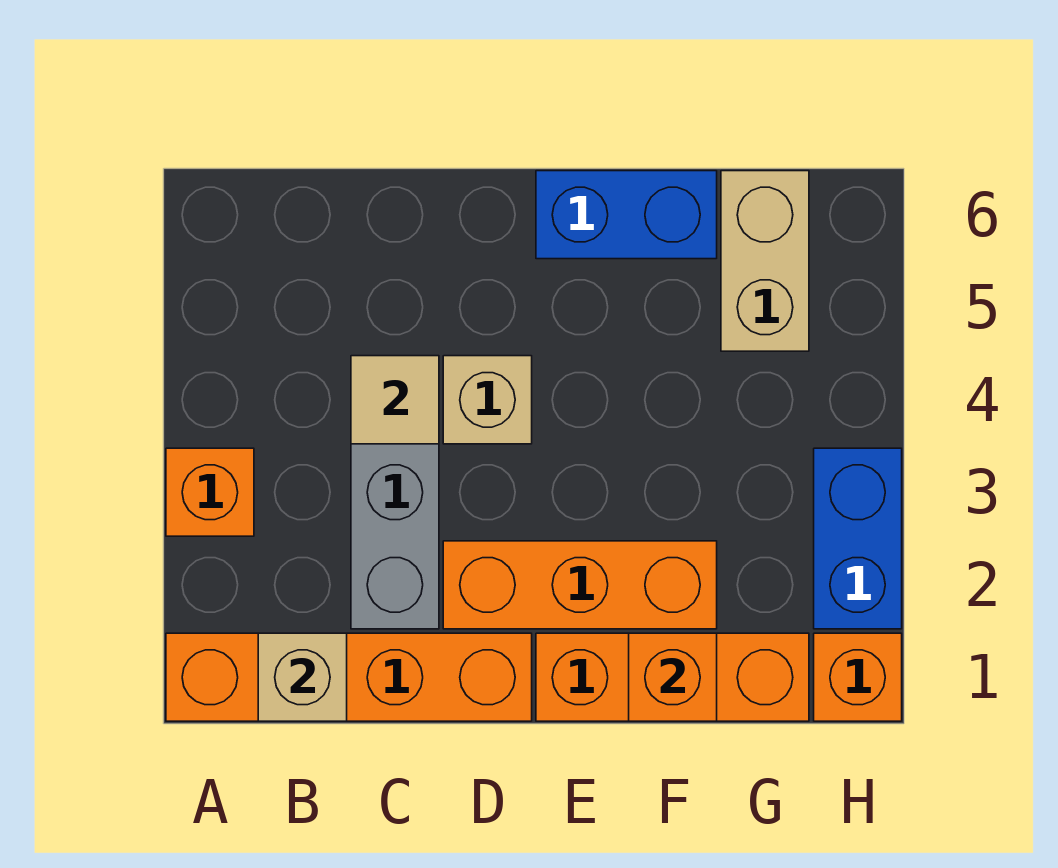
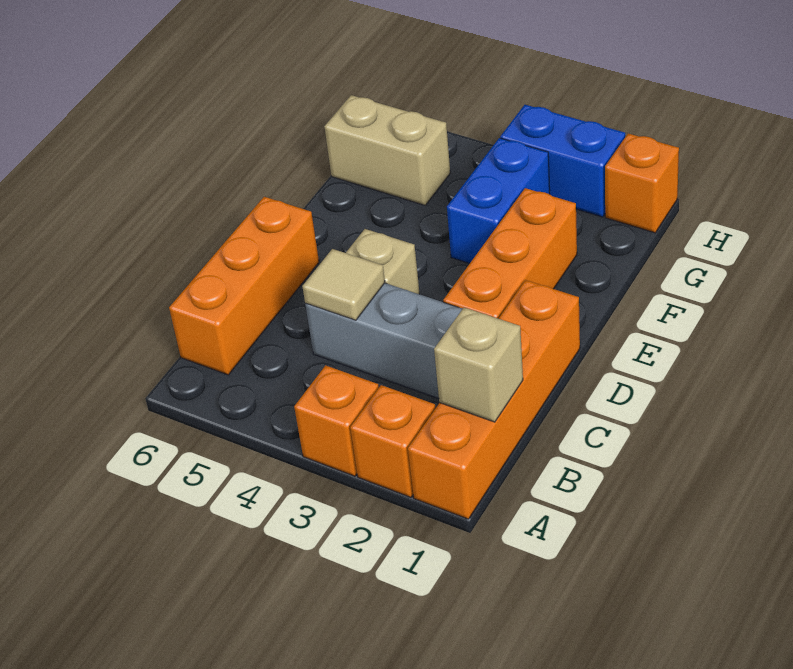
orange brick E1:G1 level 1 -> orange brick B6:D6 level 1
blue brick E6:F6 level 1 -> blue brick F3:G3 level 1
orange brick F1 level 2 -> orange brick A2 level 1

